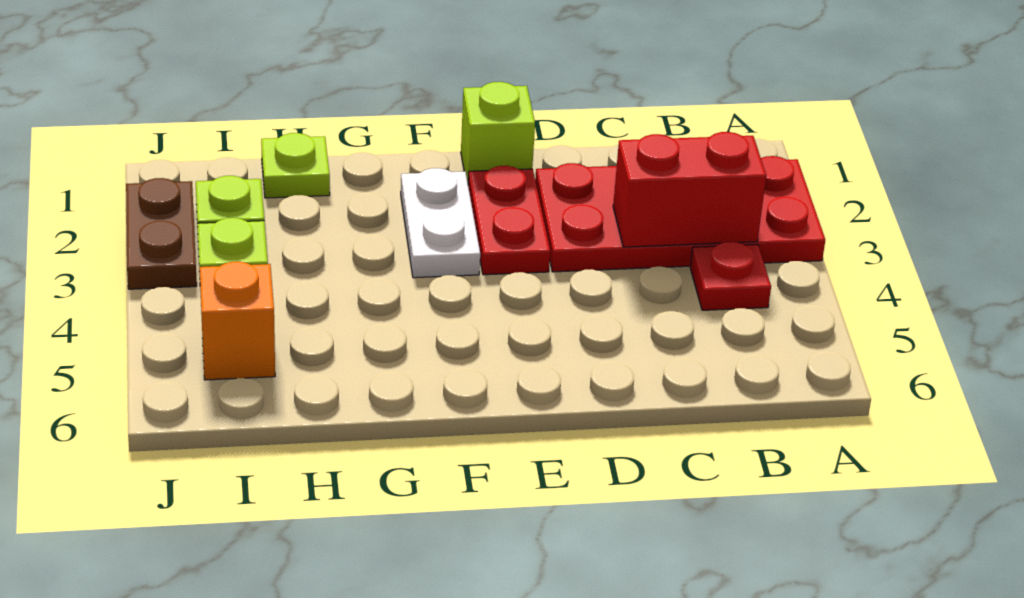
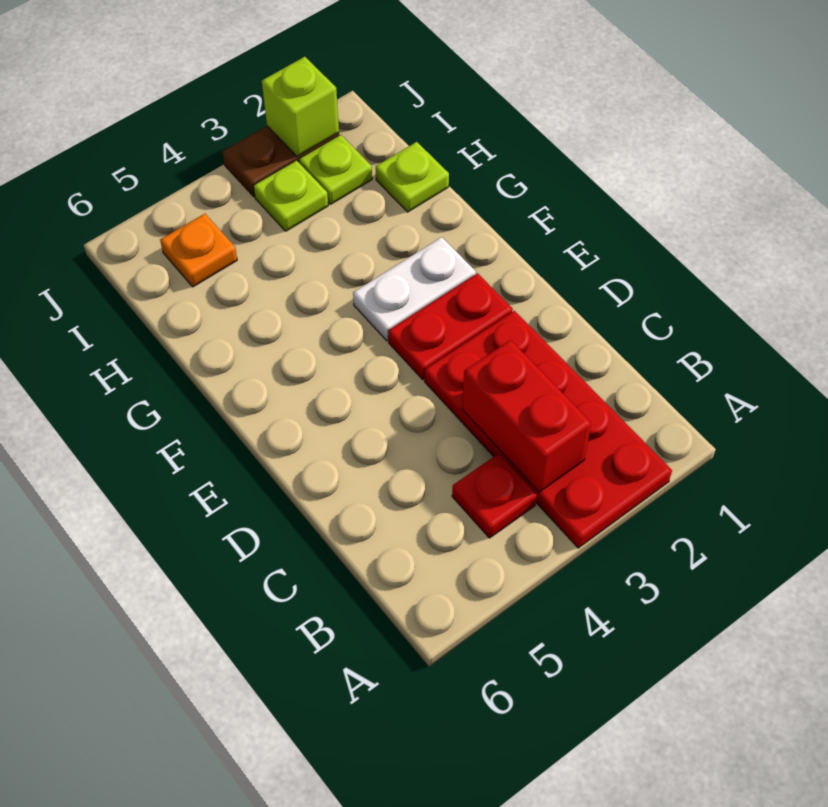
lime brick E1 level 1 -> lime brick J2 level 2
orange brick I5 level 1 -> orange plate I5 level 1

